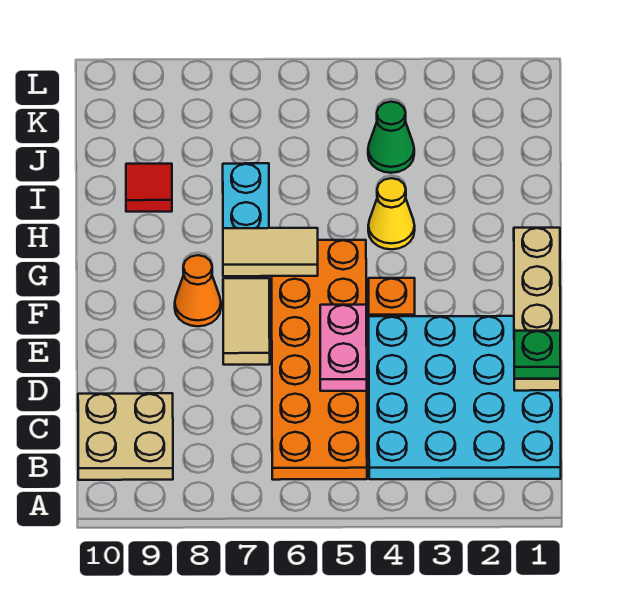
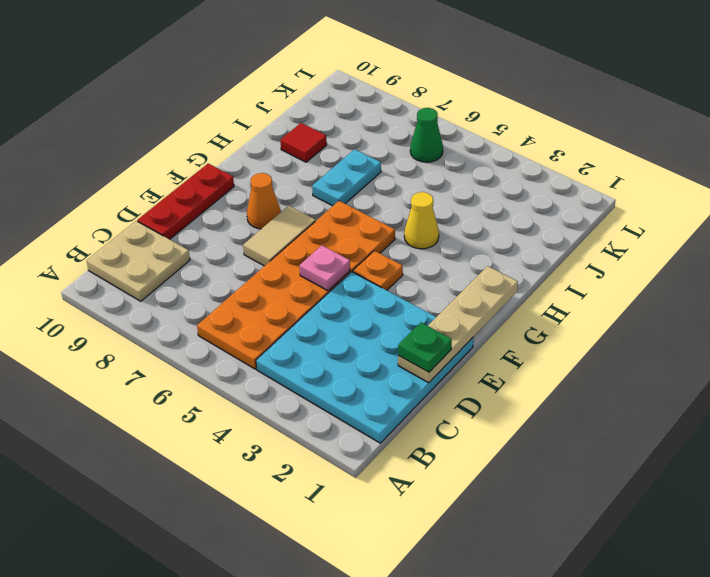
pink plate D5:E5 level 2 -> pink plate E5 level 2
none -> red plate D10:F10 level 1
tan tile G6:G7 level 2 -> none
green cone J4 level 1 -> green cone K6 level 1

